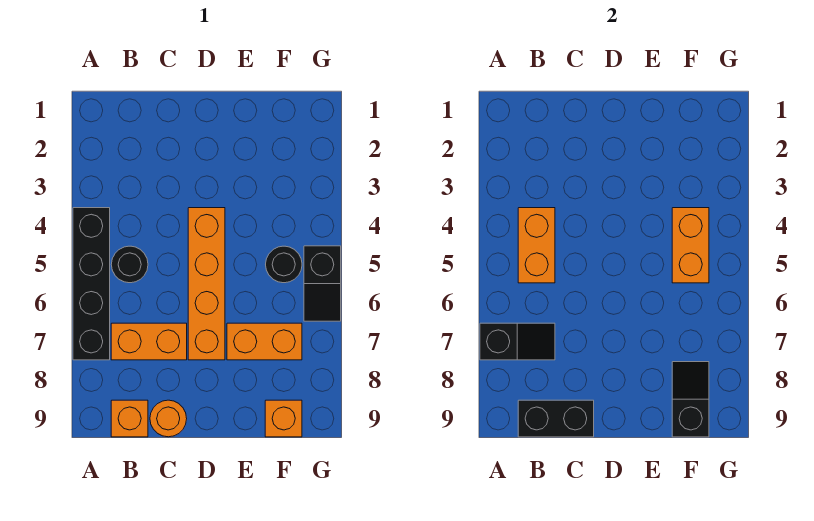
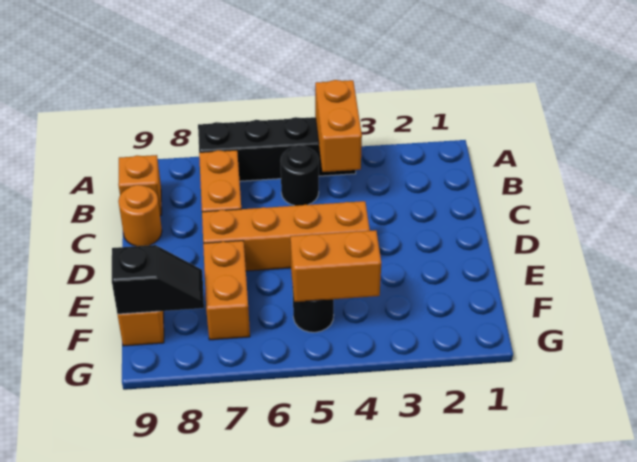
black slope A7:B7 level 2 top A -> none
orange brick B4:B5 level 2 -> orange brick A4:B4 level 2
black brick B9:C9 level 2 -> none
black slope G5:G6 level 1 top 5 -> none

